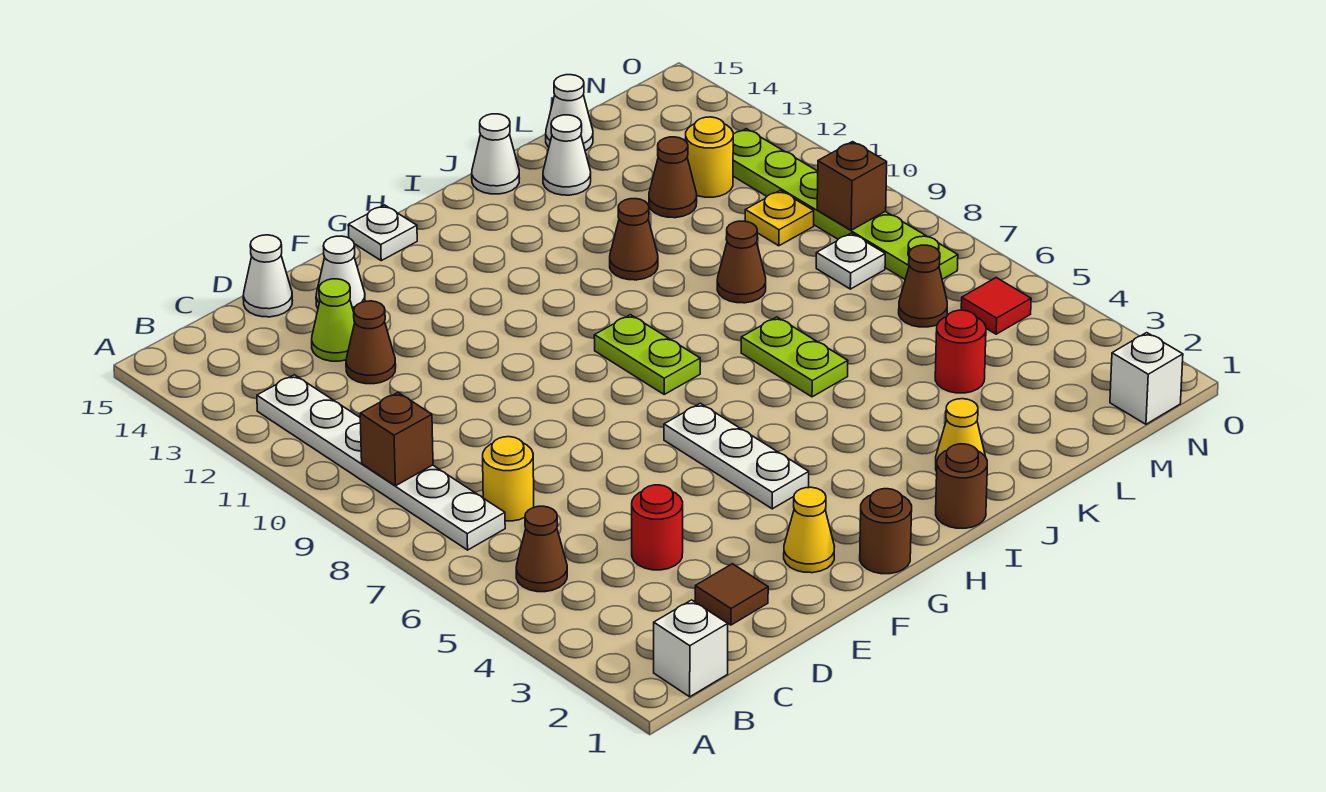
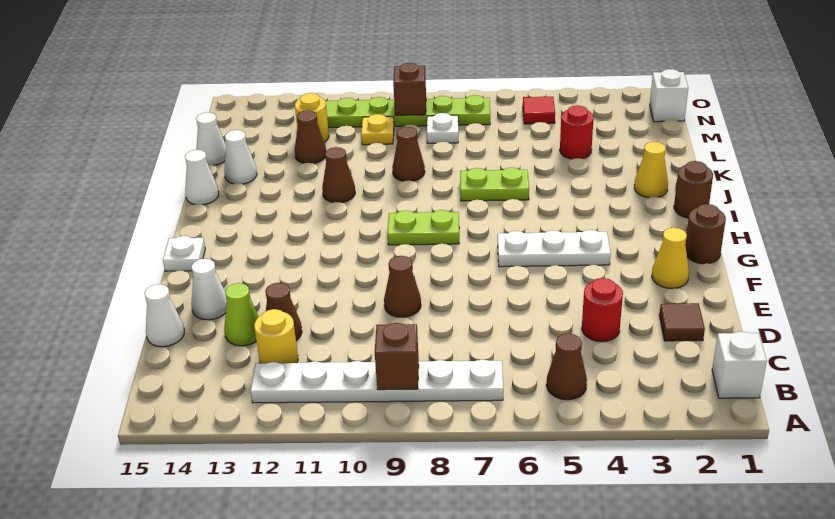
yellow round brick C7 level 1 -> yellow round brick C12 level 1
brown cone M6 level 1 -> brown cone E9 level 1

